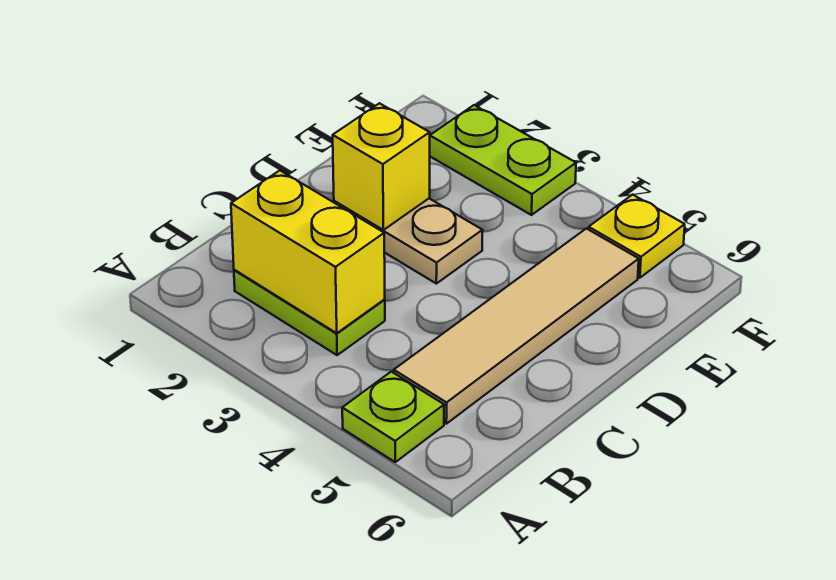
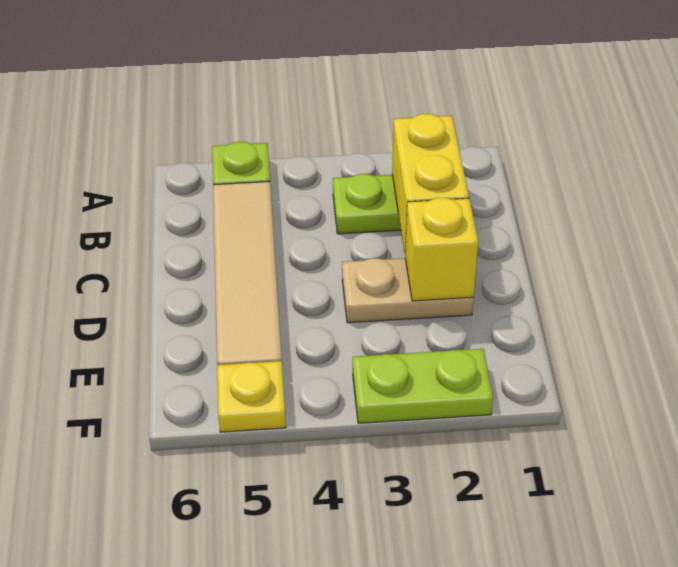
yellow brick B2:B3 level 2 -> yellow brick B2:C2 level 2

